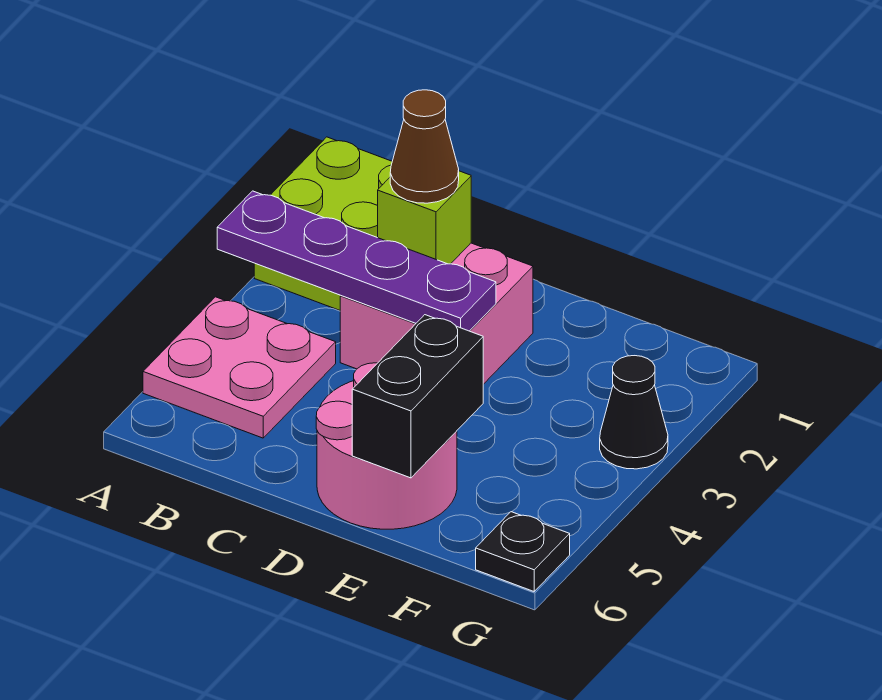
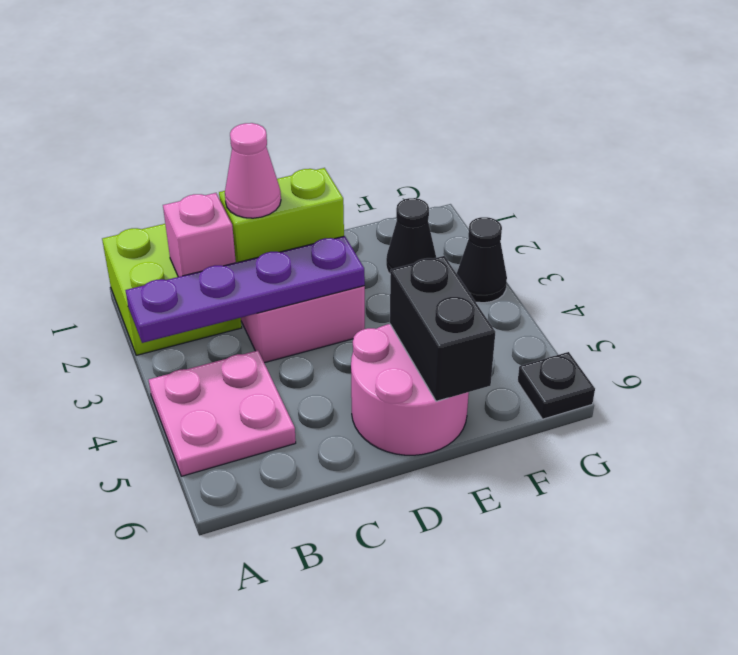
none -> pink brick B2 level 2
lime brick C2 level 2 -> lime brick C2:D2 level 2
brown cone C2 level 3 -> pink cone C2 level 3
none -> black cone F2 level 1

